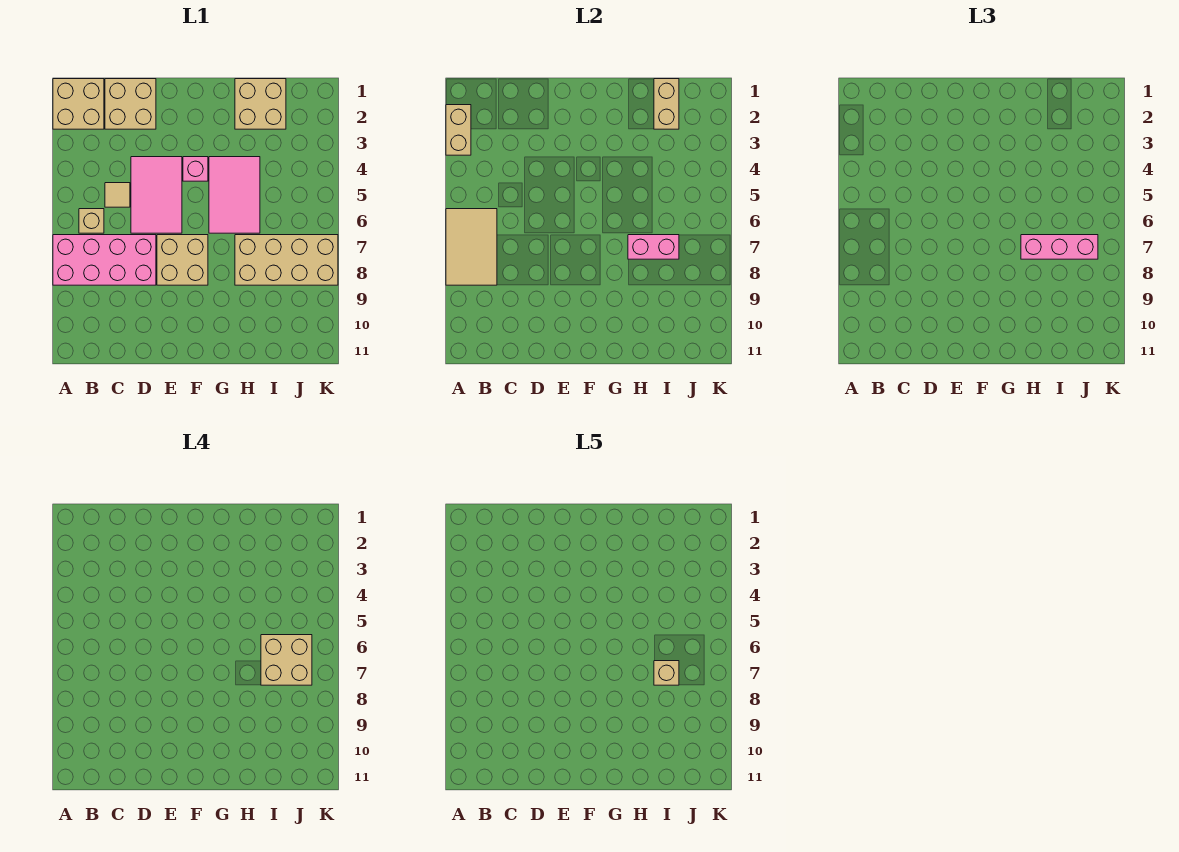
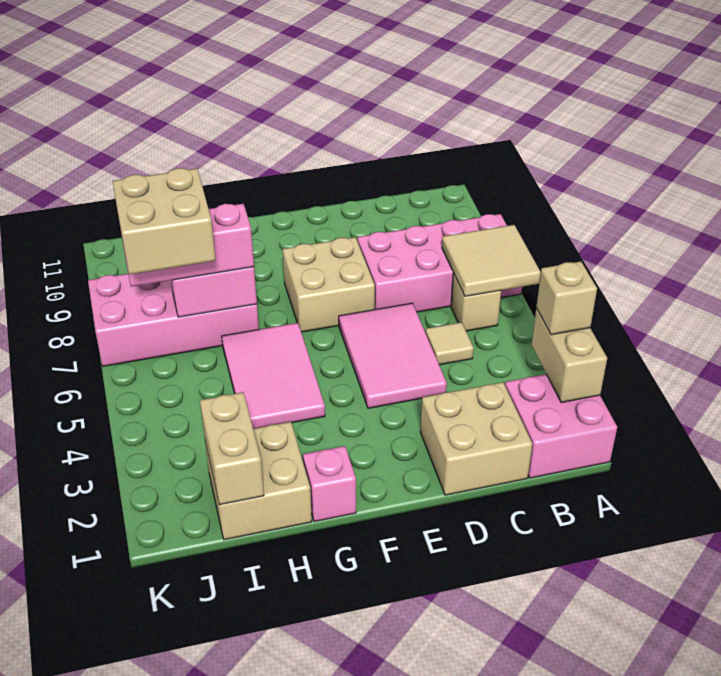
tan brick A1:B2 level 1 -> pink brick A1:B2 level 1
tan tile A6:B8 level 2 -> tan tile A6:B7 level 2
pink brick F4 level 1 -> pink brick G1 level 1
tan brick H7:K8 level 1 -> pink brick H7:K8 level 1
tan brick I7 level 5 -> tan brick A3 level 3

